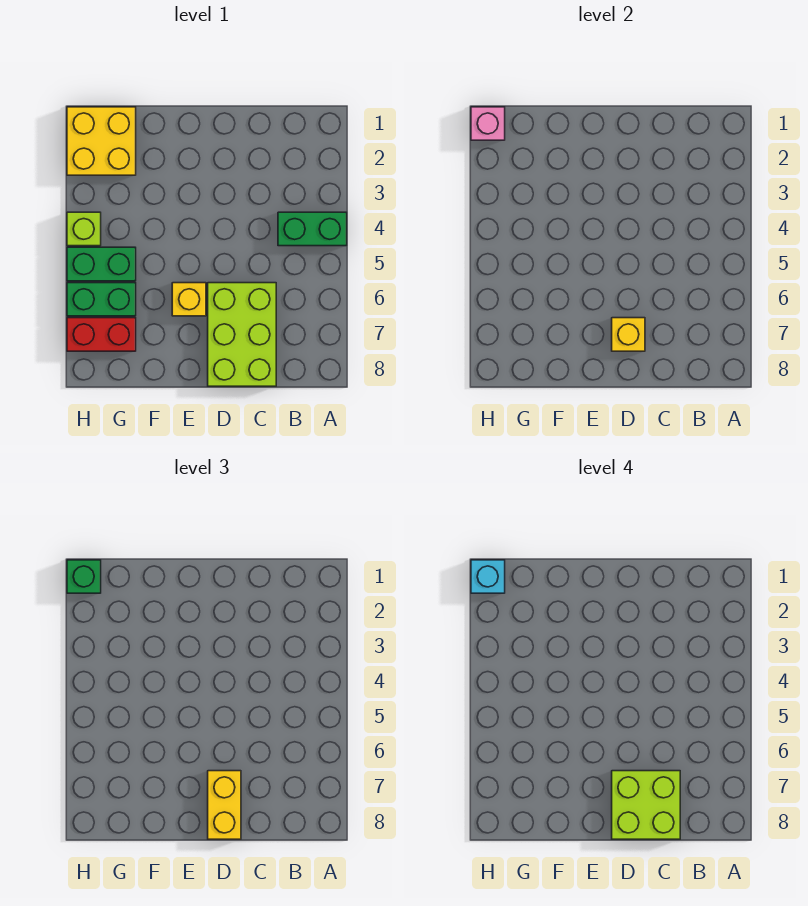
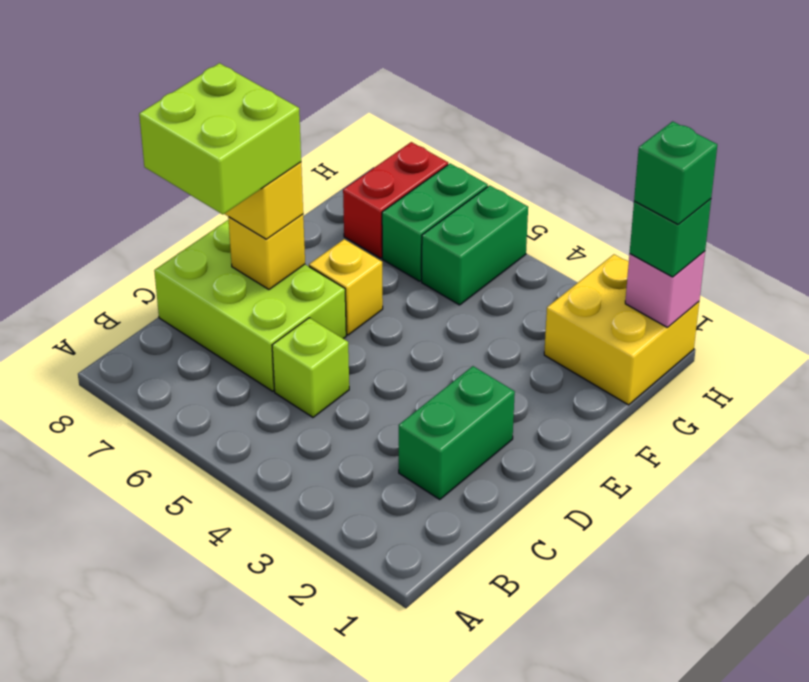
green brick A4:B4 level 1 -> green brick C2:D2 level 1
cyan brick H1 level 4 -> green brick H1 level 4
lime brick H4 level 1 -> lime brick C5 level 1

